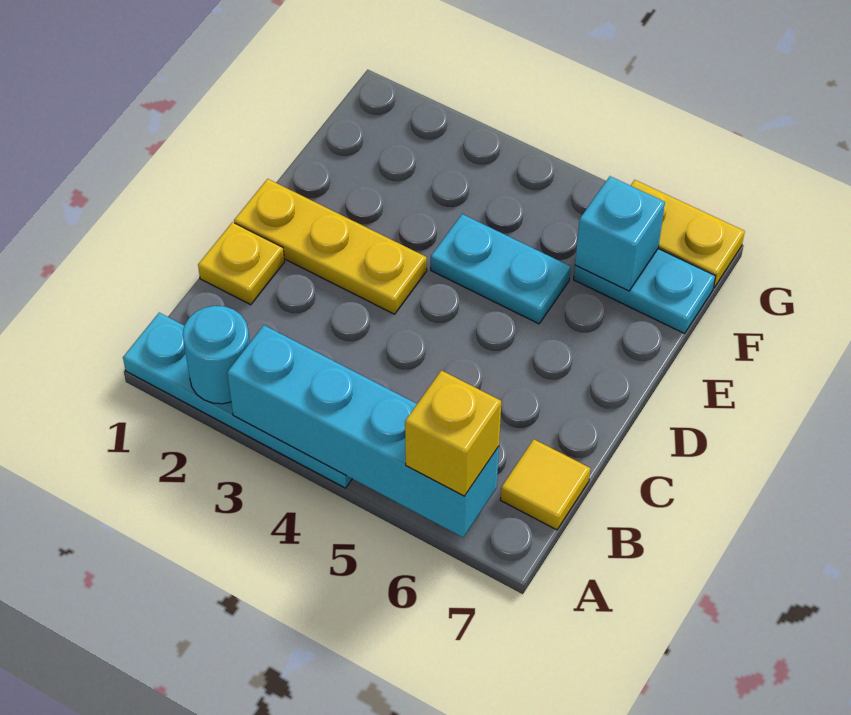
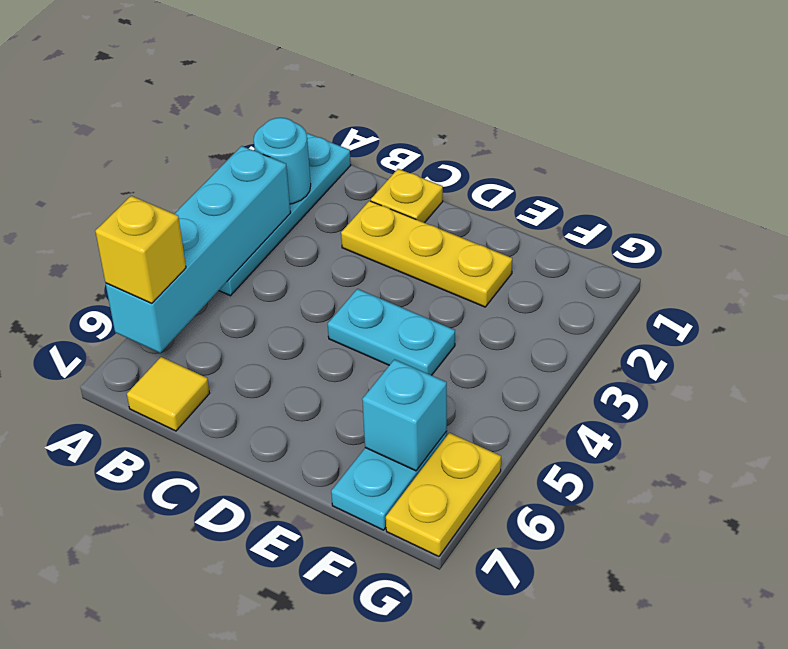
yellow plate D1:D3 level 1 -> yellow plate C2:E2 level 1
cyan plate E4:E5 level 1 -> cyan plate D4:E4 level 1

